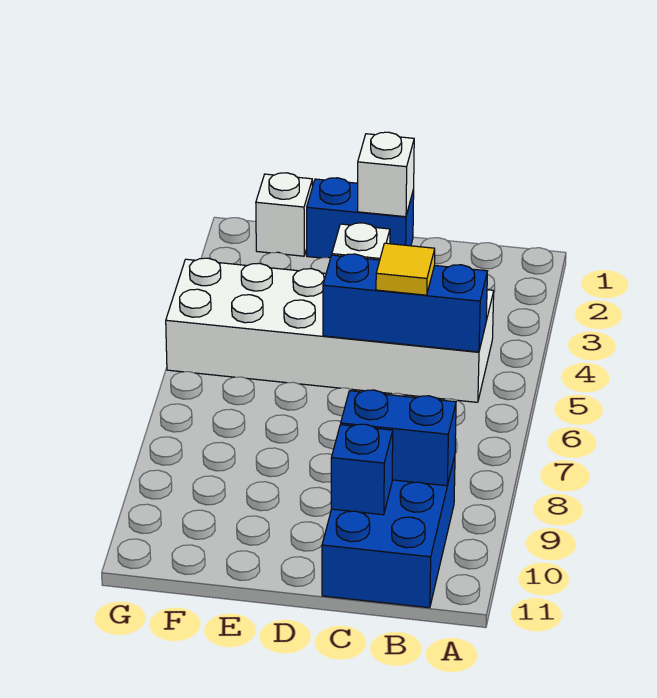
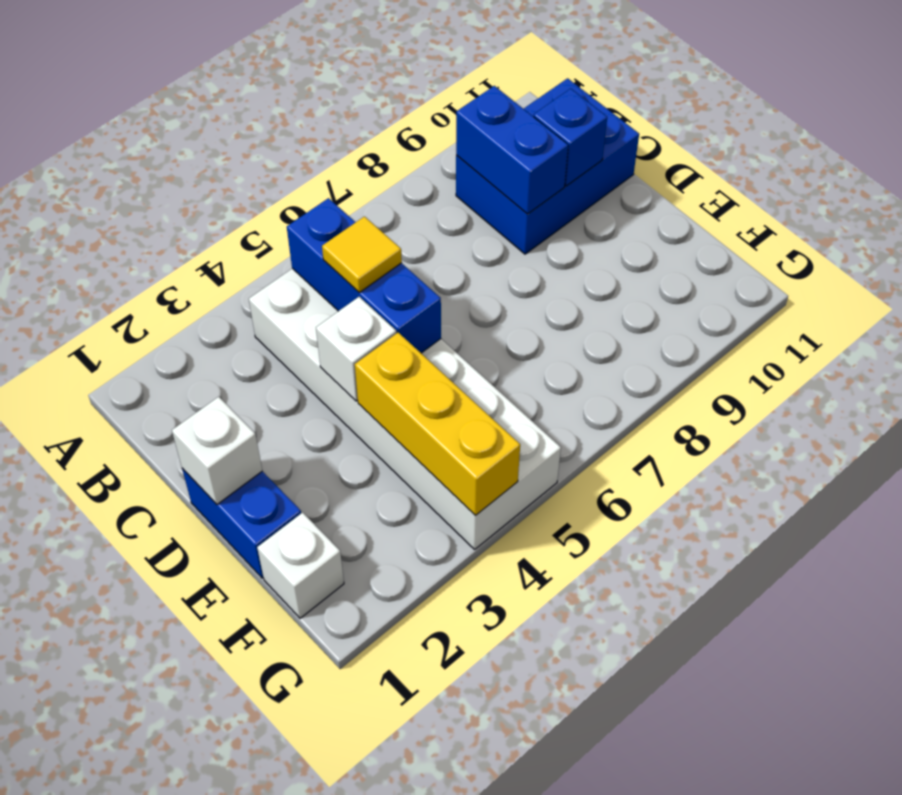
none -> yellow brick E4:G4 level 2

